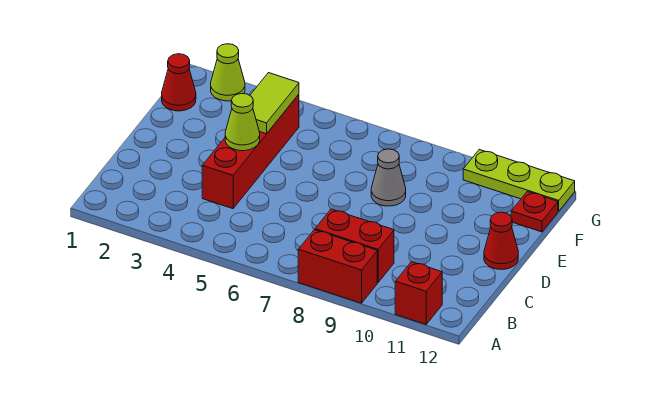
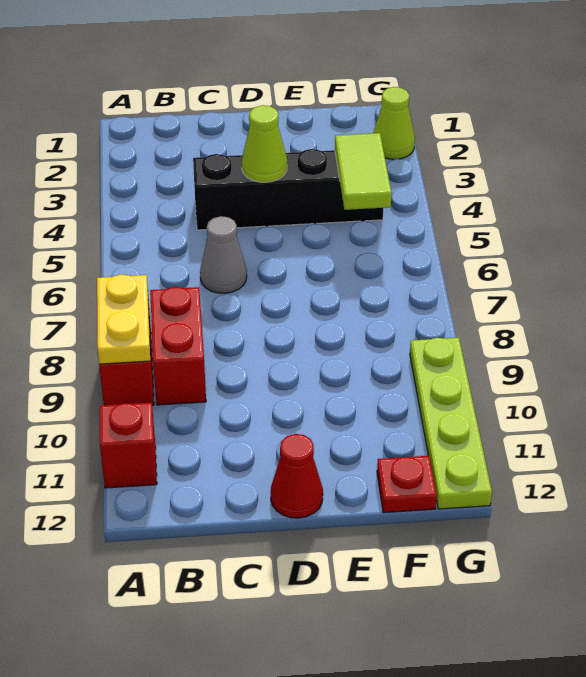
none -> yellow plate A8:A9 level 2
red brick C4:F4 level 1 -> black brick C4:F4 level 1
lime tile E4:F4 level 2 -> lime tile F4:F5 level 2
grey cone E8 level 1 -> grey cone C6 level 1
red cone F1 level 1 -> none
lime plate G10:G12 level 1 -> lime plate G9:G12 level 1

